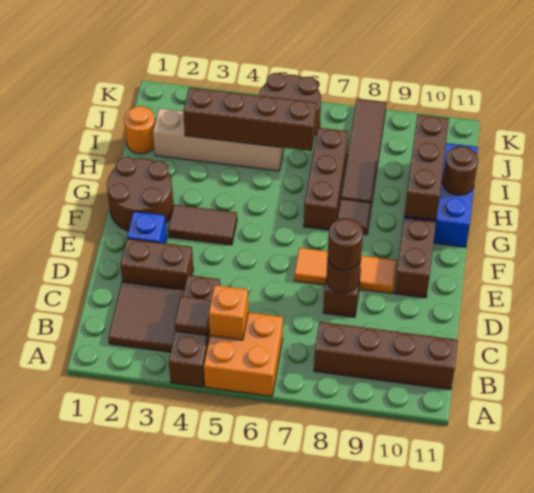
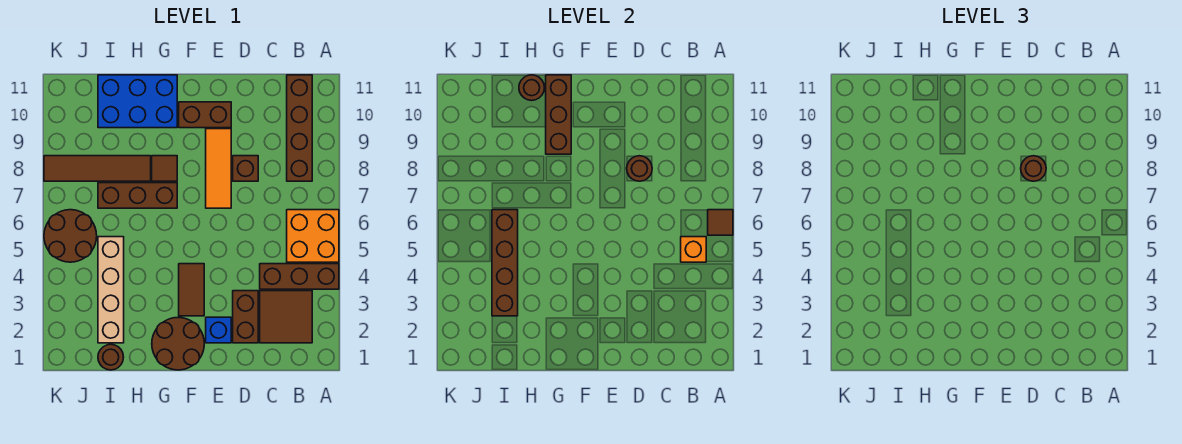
brown tile B4 level 2 -> brown tile A6 level 2
brown brick G10:I10 level 2 -> brown brick G9:G11 level 2
orange round brick I1 level 1 -> brown round brick I1 level 1

